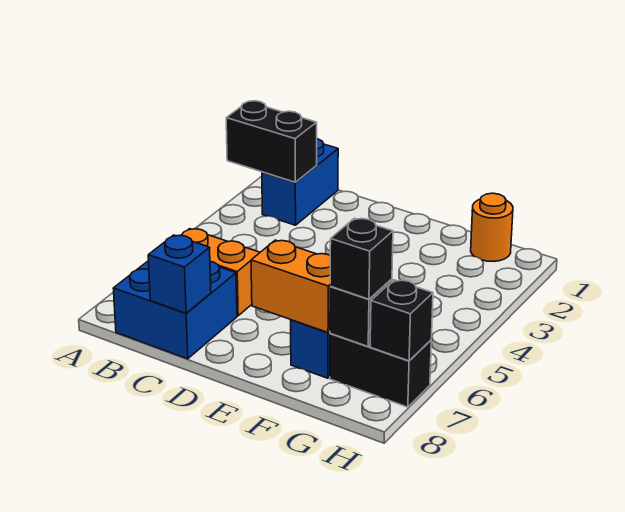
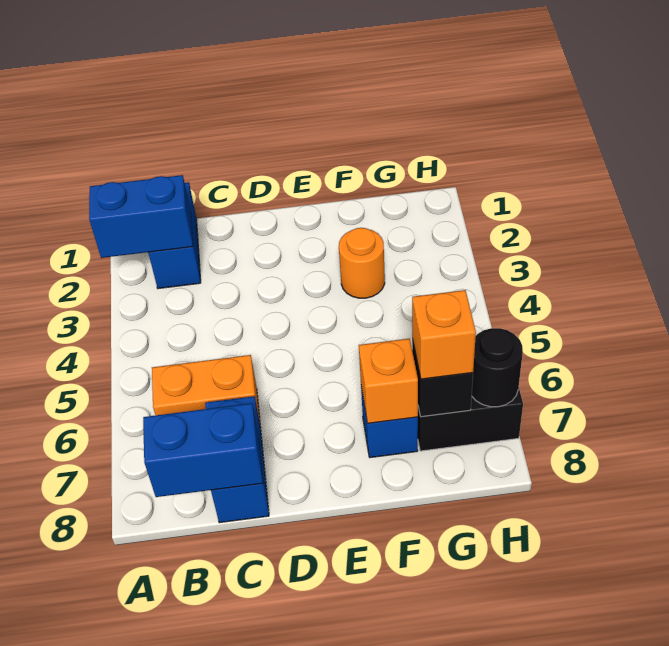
black brick A2:B2 level 2 -> blue brick A2:B2 level 2
blue brick B7:C8 level 1 -> blue brick C7:C8 level 1
blue brick C8 level 2 -> blue brick B8:C8 level 2
orange brick E7:F7 level 2 -> orange brick F7 level 2
orange round brick G1 level 1 -> orange round brick F3 level 1
black brick G7 level 3 -> orange brick G7 level 3
black brick H7 level 2 -> black round brick H7 level 2

